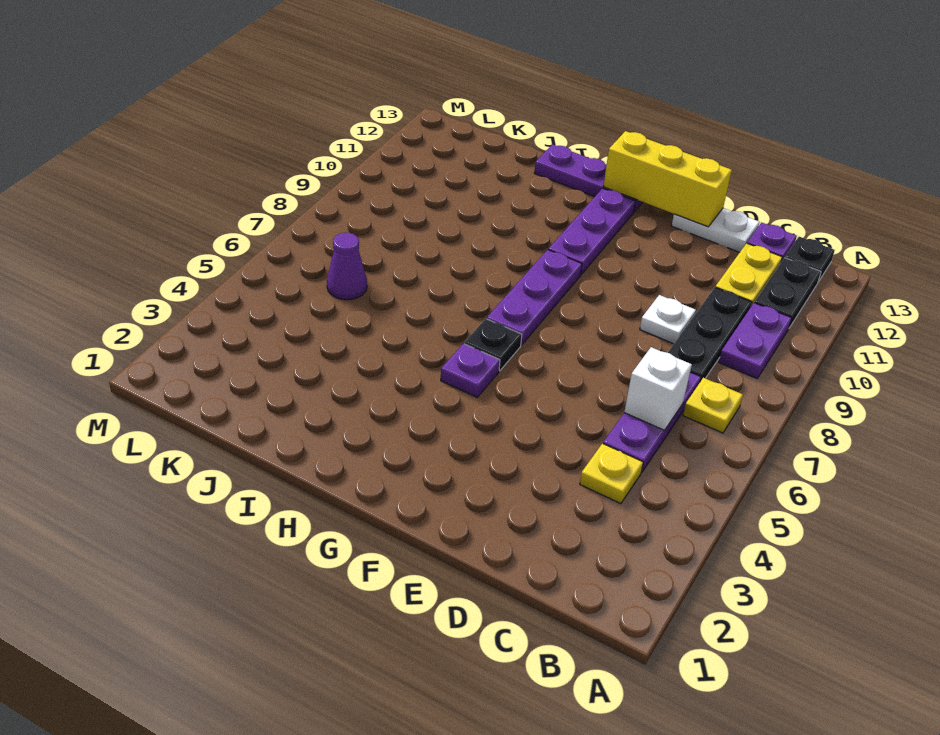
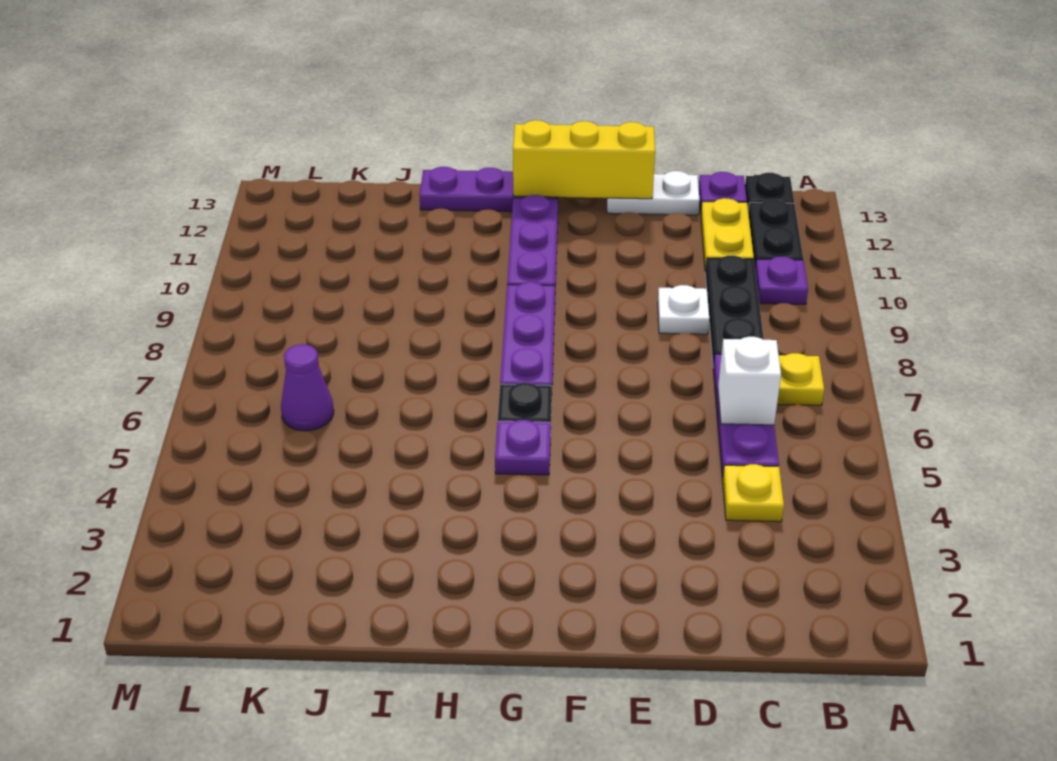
purple plate B9:B10 level 1 -> purple plate B10 level 1

